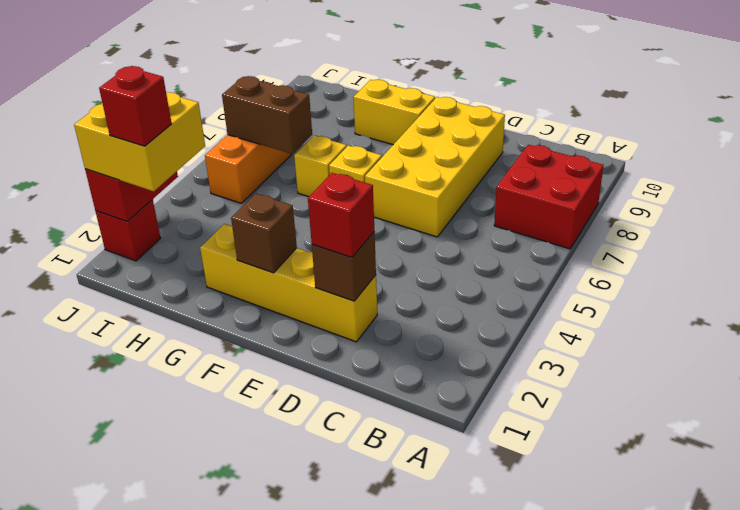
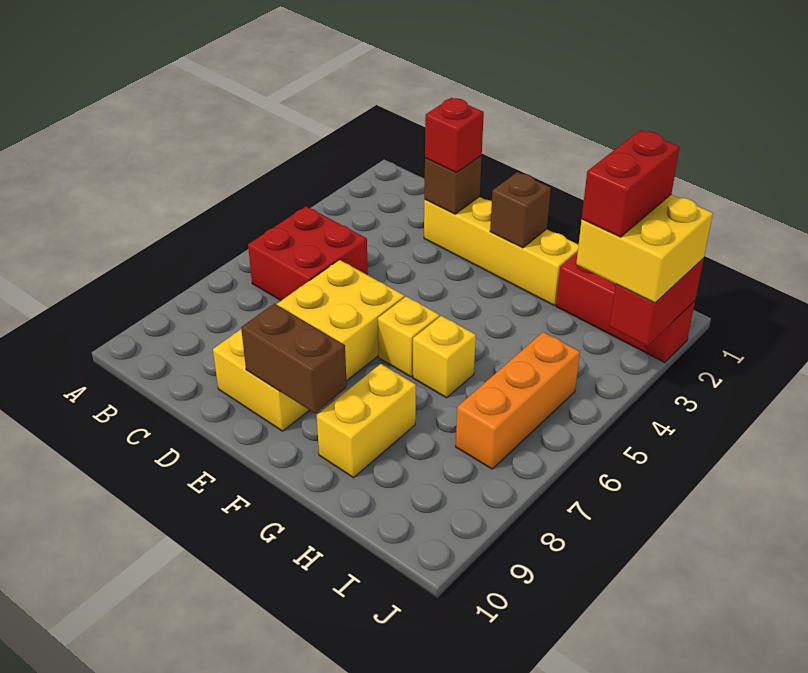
red brick A7:B8 level 1 -> red brick B5:C6 level 1
yellow brick F9:G9 level 1 -> yellow brick G8:G9 level 1
brown brick H6:I6 level 2 -> brown brick E9:F9 level 2
red brick I2 level 4 -> red brick I2:I3 level 4
red brick J2 level 1 -> red brick H2:J2 level 1

